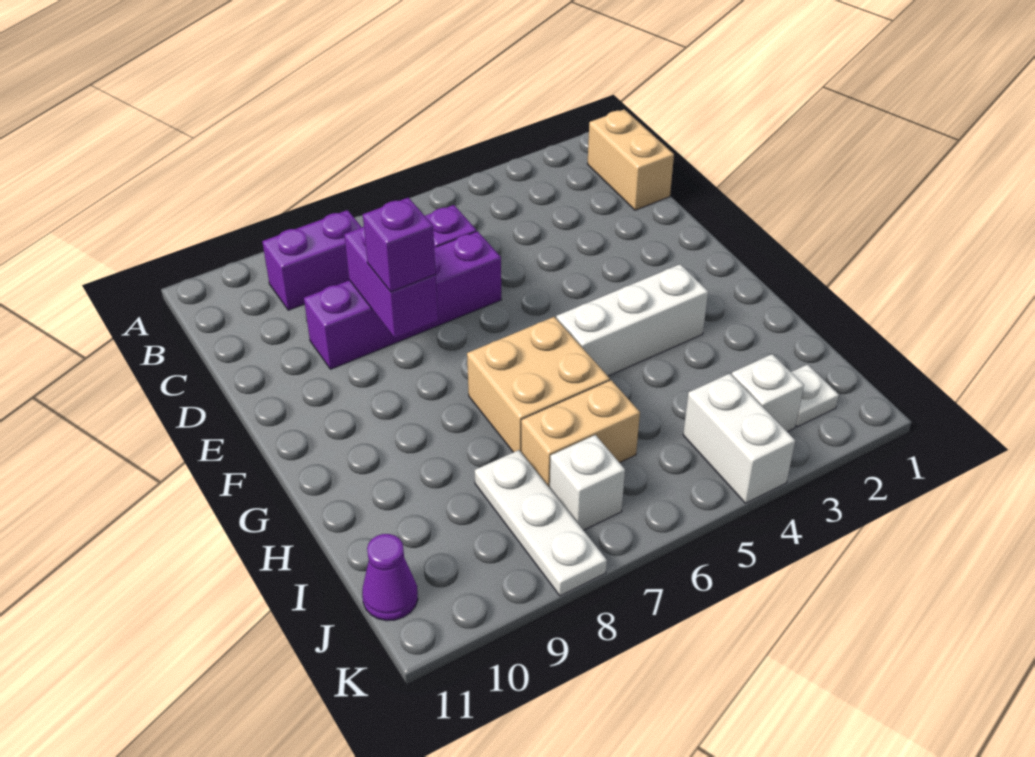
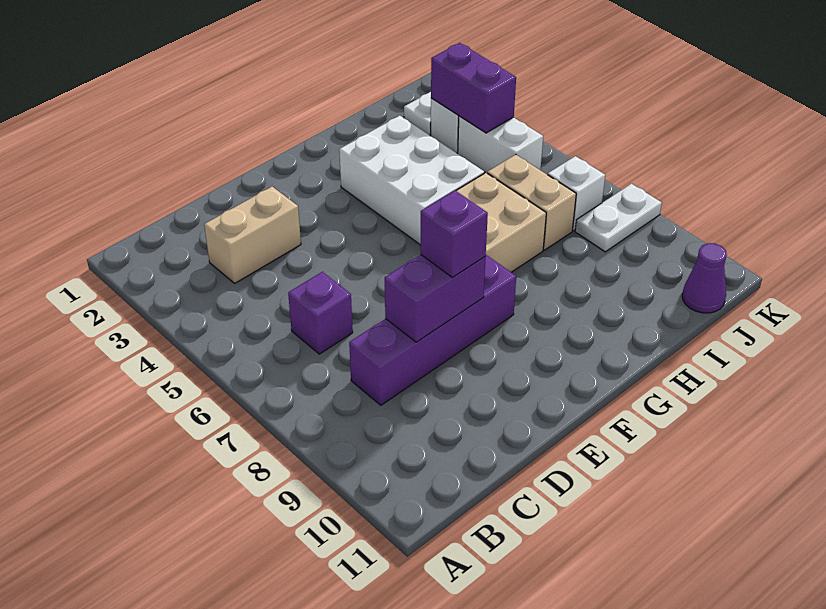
tan brick B1:C1 level 1 -> tan brick C3:D3 level 1
purple brick B8:B9 level 1 -> purple brick J3:J4 level 2
purple brick D6:D9 level 1 -> purple brick C8:F8 level 1
white brick G3:G5 level 1 -> white brick G3:H5 level 1
white plate I8:K8 level 1 -> white plate J8:K8 level 1
white brick J4:K4 level 1 -> white brick J4:J5 level 1

